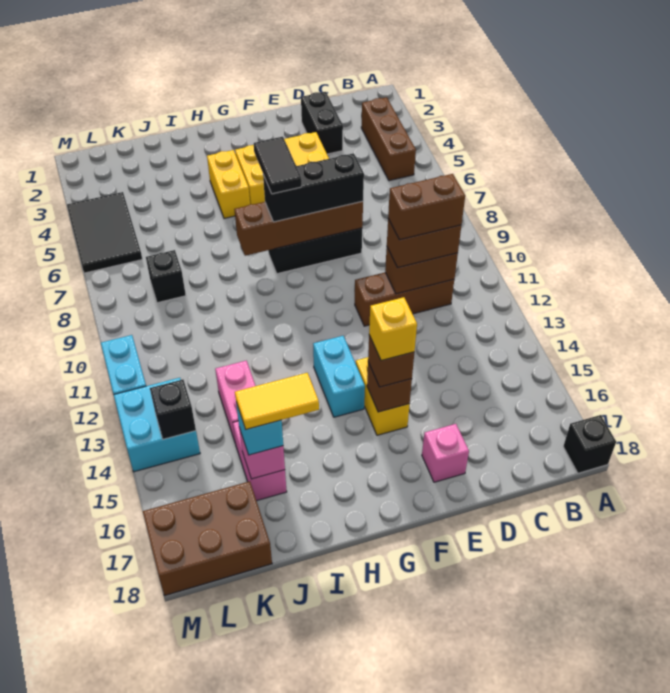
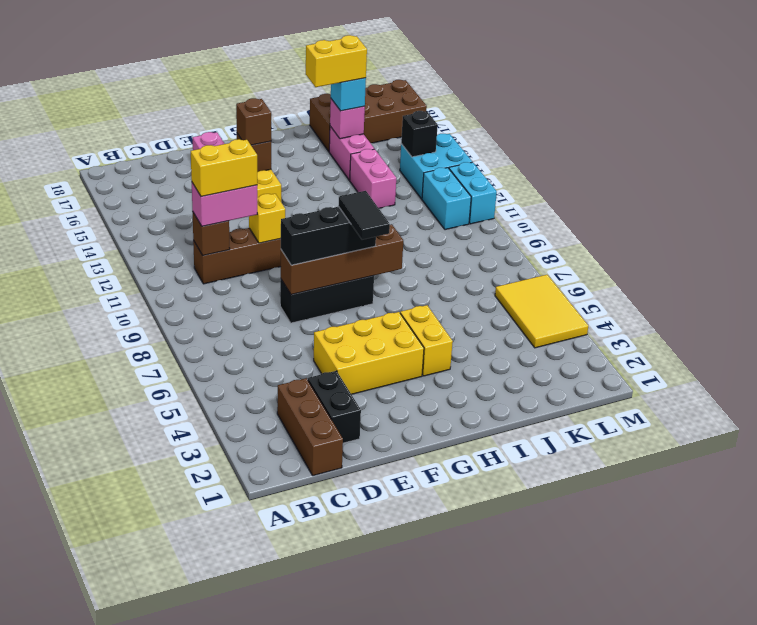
black brick A18 level 1 -> none
brown brick B3:B5 level 1 -> brown brick C1:C3 level 1
brown brick C11:D11 level 2 -> brown brick C11 level 2
brown brick C11:D11 level 3 -> pink brick C11:D11 level 3
brown brick C11:D11 level 4 -> yellow brick C11:D11 level 4
yellow brick F15 level 4 -> yellow brick E11 level 2
cyan brick G13:G14 level 1 -> cyan brick L11:L12 level 1
yellow tile I16:J16 level 4 -> yellow brick I16:J16 level 4
black brick K8 level 1 -> none
brown brick K17:M18 level 1 -> brown brick J17:M18 level 1
black tile L4:M6 level 1 -> yellow tile L4:M6 level 1

